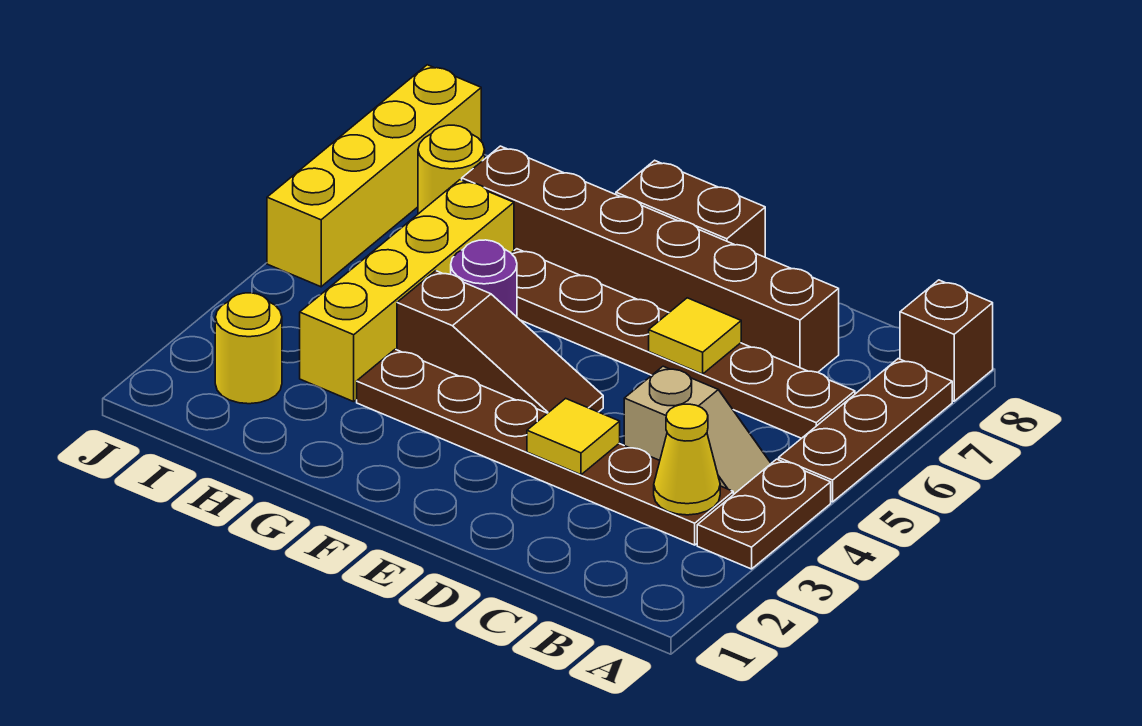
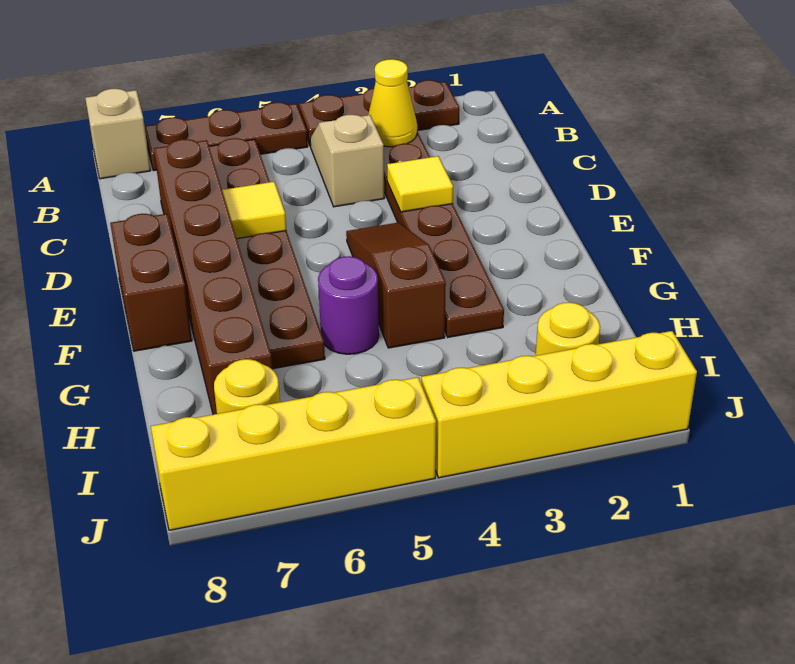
brown plate A3:A4 level 1 -> brown plate A2:A4 level 1
brown brick A8 level 1 -> tan brick A8 level 1
yellow brick H3:H6 level 1 -> yellow brick J1:J4 level 1

